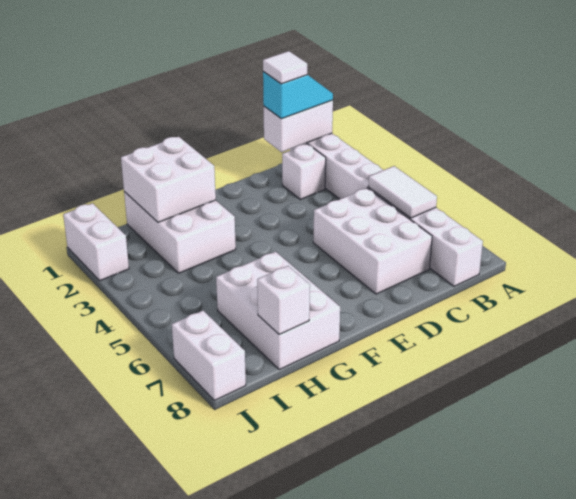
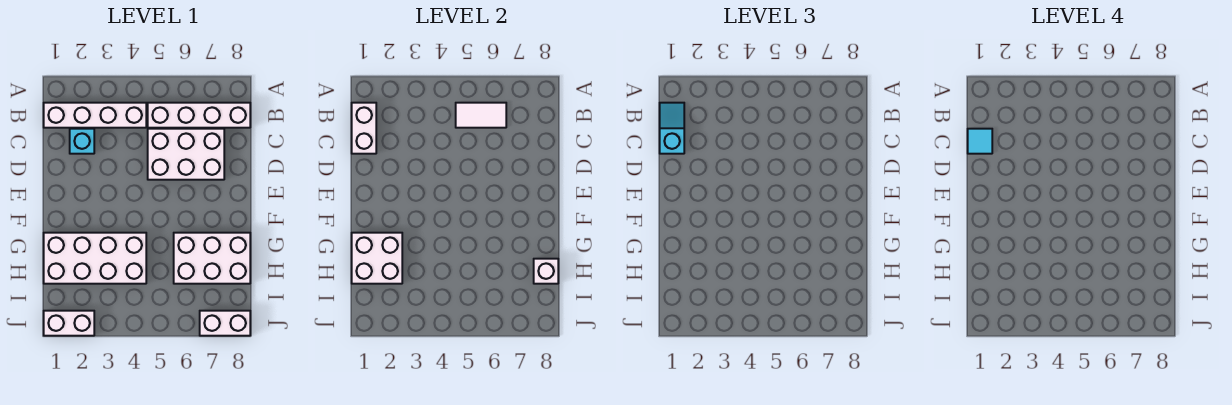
white tile C1 level 4 -> cyan tile C1 level 4
white brick C2 level 1 -> cyan brick C2 level 1
white brick G1:H3 level 1 -> white brick G1:H4 level 1

